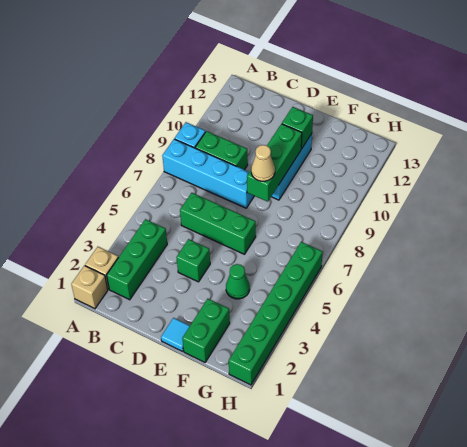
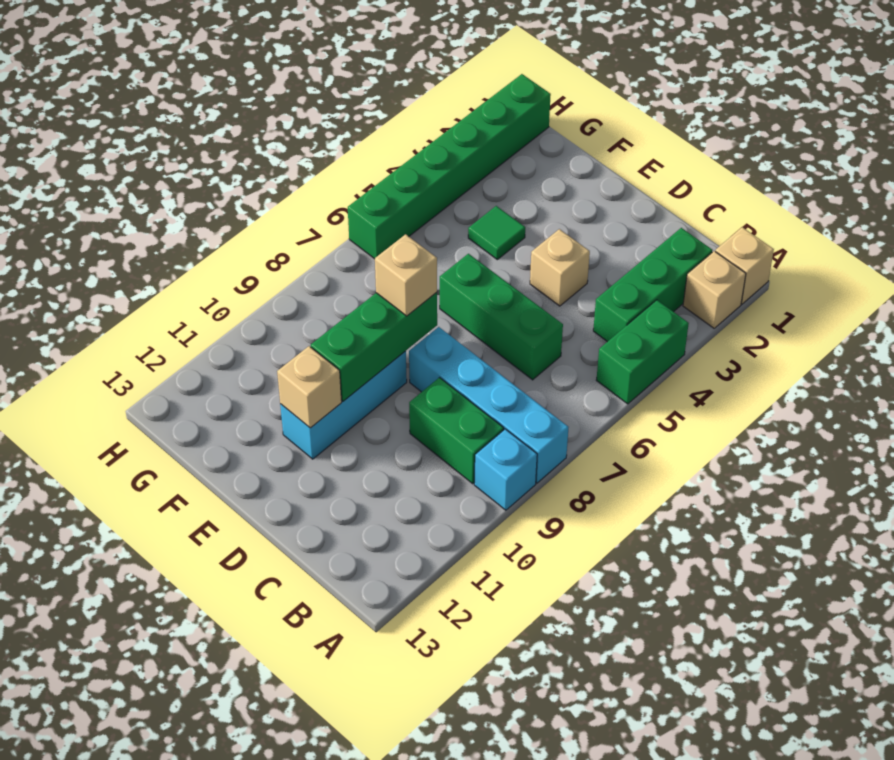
green brick D4 level 1 -> tan brick D4 level 1
cyan tile E1 level 1 -> none
tan cone E8 level 3 -> tan brick E8 level 3
green brick E11 level 2 -> tan brick E11 level 2
green brick F1:F2 level 1 -> green brick A4:A5 level 1
green cone F4 level 1 -> green tile F4 level 1

